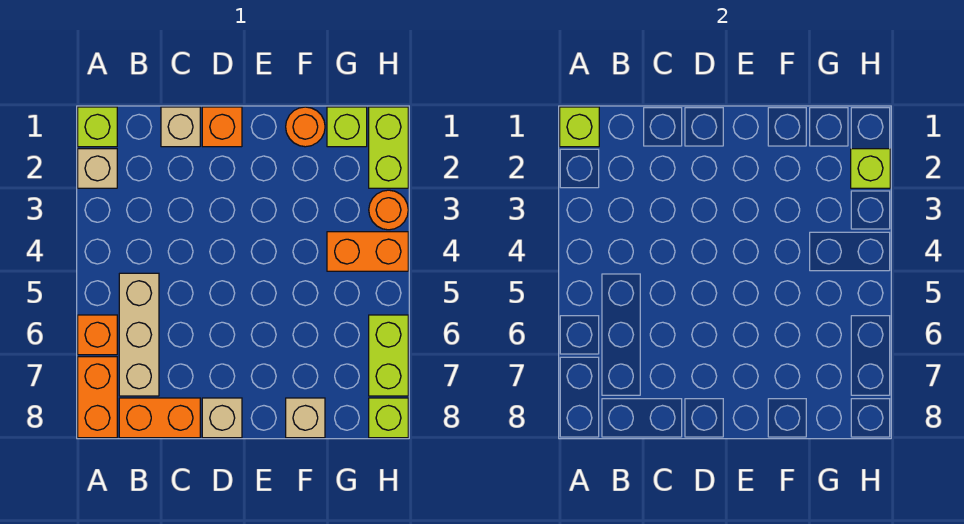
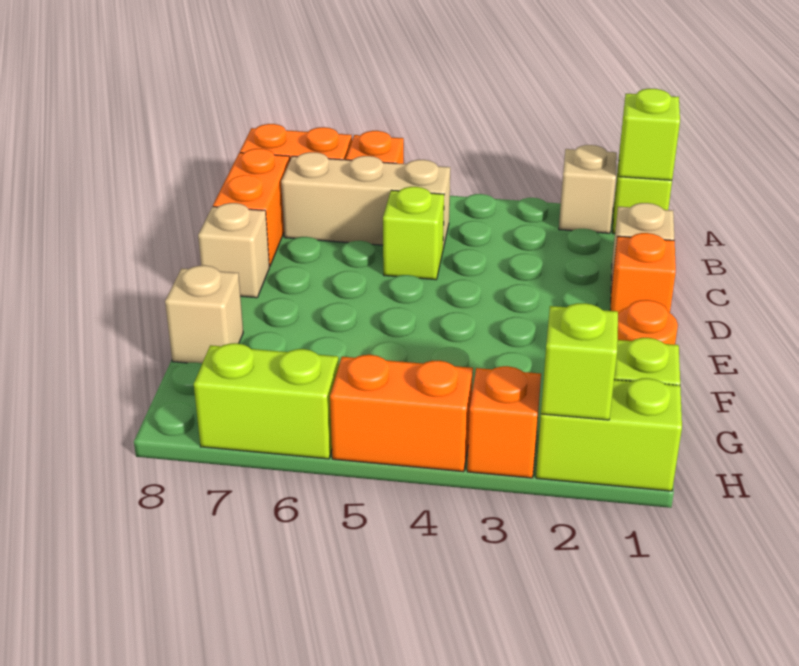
orange brick G4:H4 level 1 -> orange brick H4:H5 level 1
orange round brick H3 level 1 -> orange brick H3 level 1
lime brick H8 level 1 -> lime brick C5 level 1

